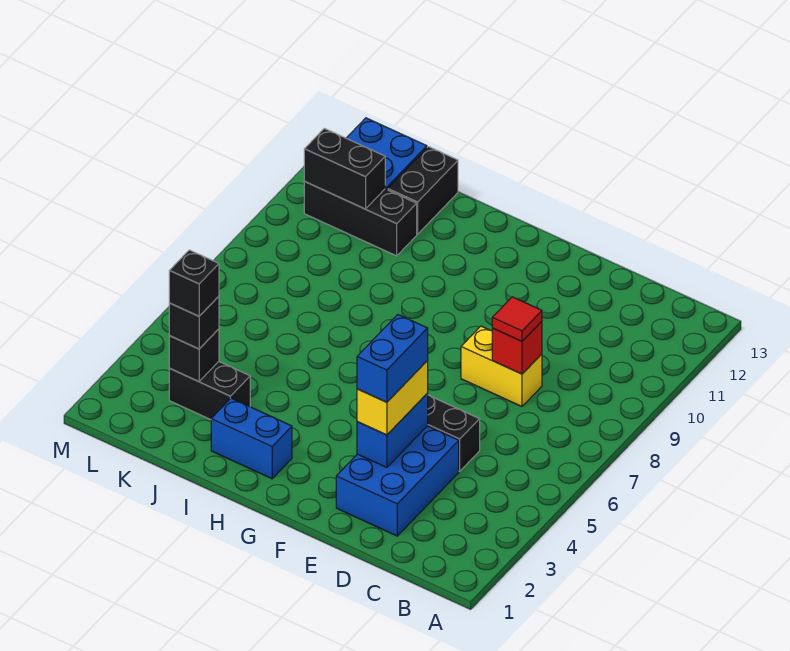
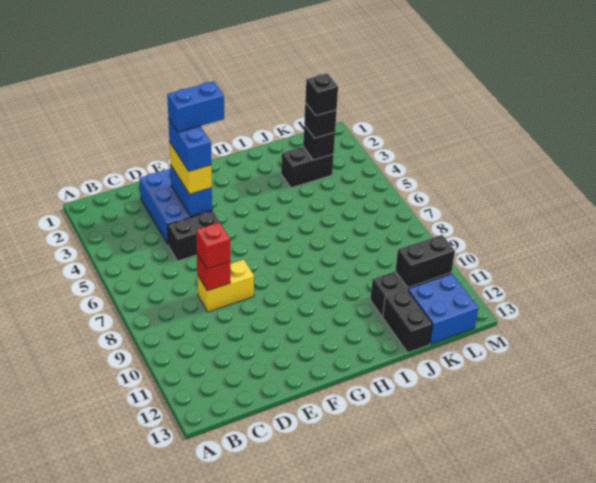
red tile D8 level 3 -> red brick D8 level 3
blue brick H2:I2 level 1 -> blue brick E3:F3 level 5

